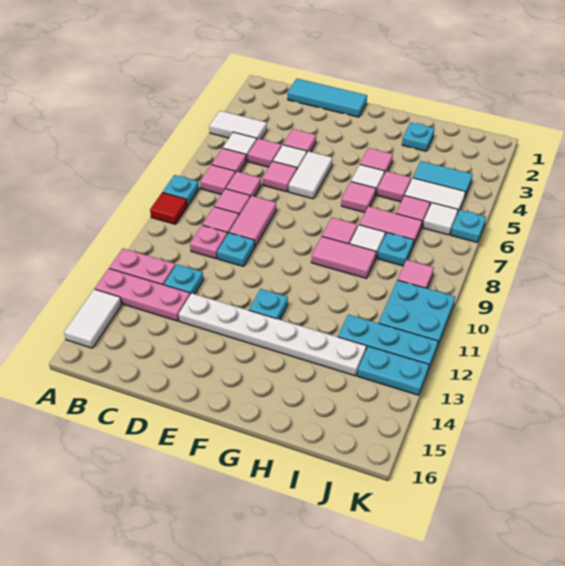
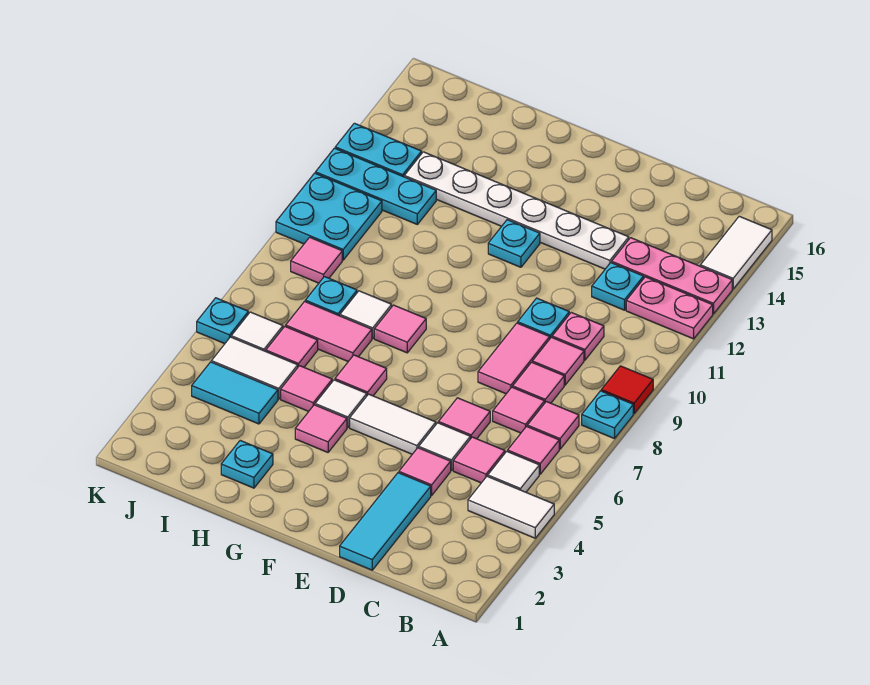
cyan tile C1:E1 level 1 -> cyan tile D1:D3 level 1
white tile E5:E6 level 1 -> white tile E5:F5 level 1
pink tile G9:H9 level 1 -> none

